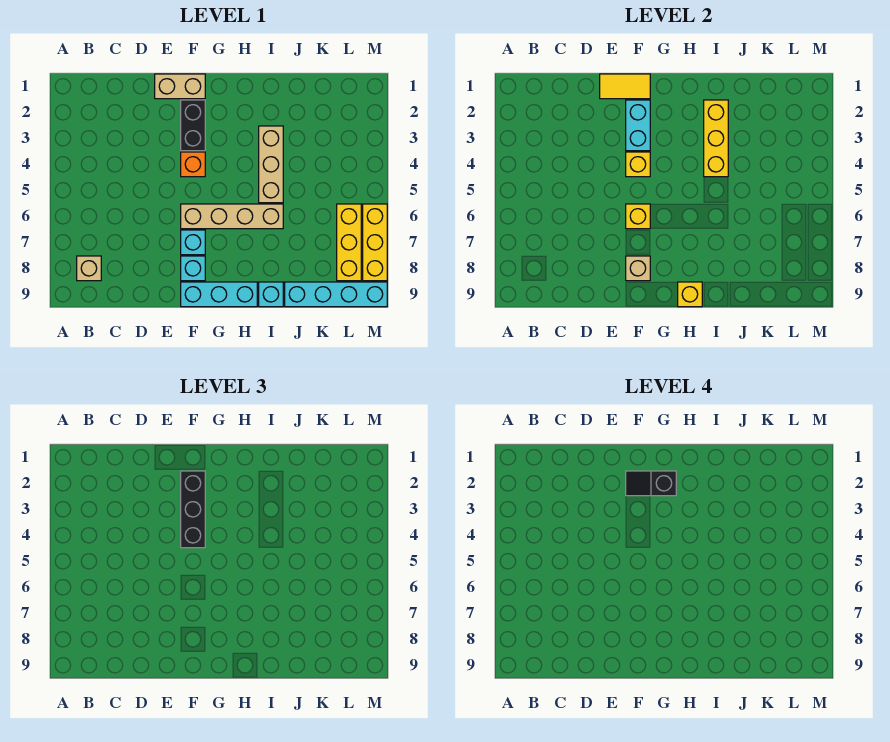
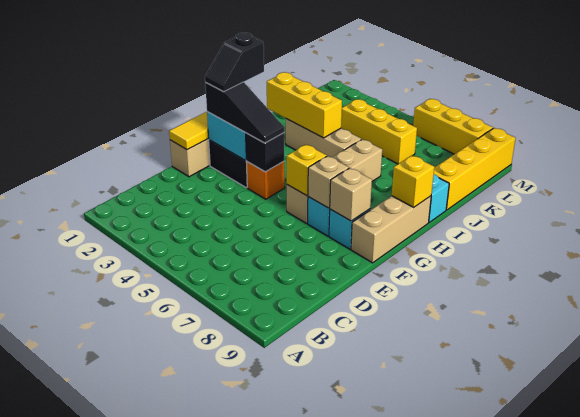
tan brick B8 level 1 -> tan brick F7 level 2
black brick F2:F4 level 3 -> black slope F2:F4 level 3 top 2
yellow brick F4 level 2 -> black brick F4 level 2
cyan brick F9:H9 level 1 -> tan brick F9:H9 level 1
cyan brick J9:M9 level 1 -> yellow brick J9:M9 level 1
yellow brick L6:L8 level 1 -> yellow brick K4:K6 level 1

